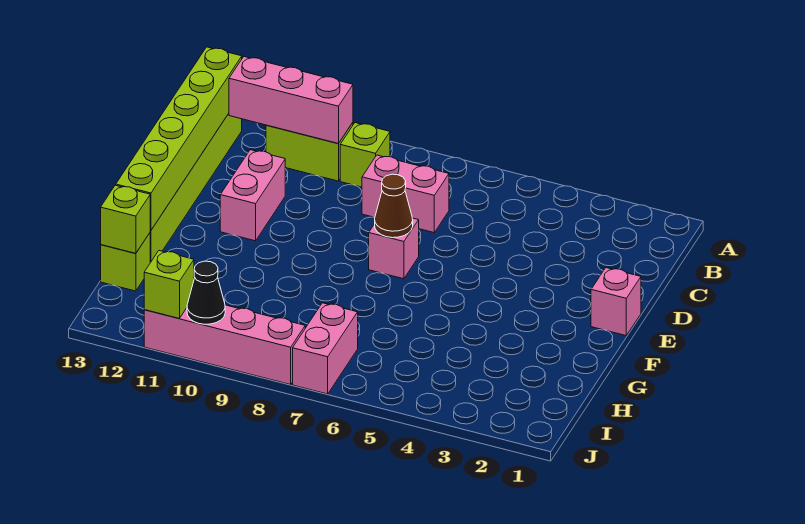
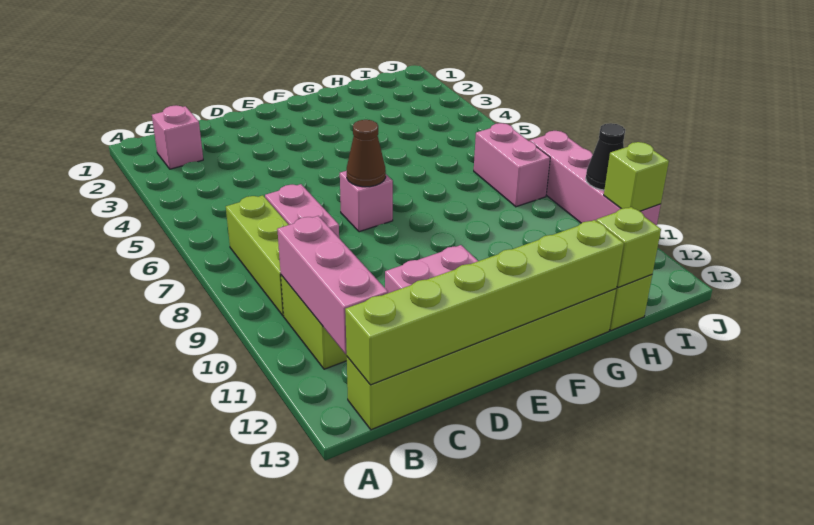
lime brick B9 level 1 -> lime brick B7:B9 level 1
pink brick E1 level 1 -> pink brick B2 level 1
pink brick I7:J7 level 1 -> pink brick I7:I8 level 1

